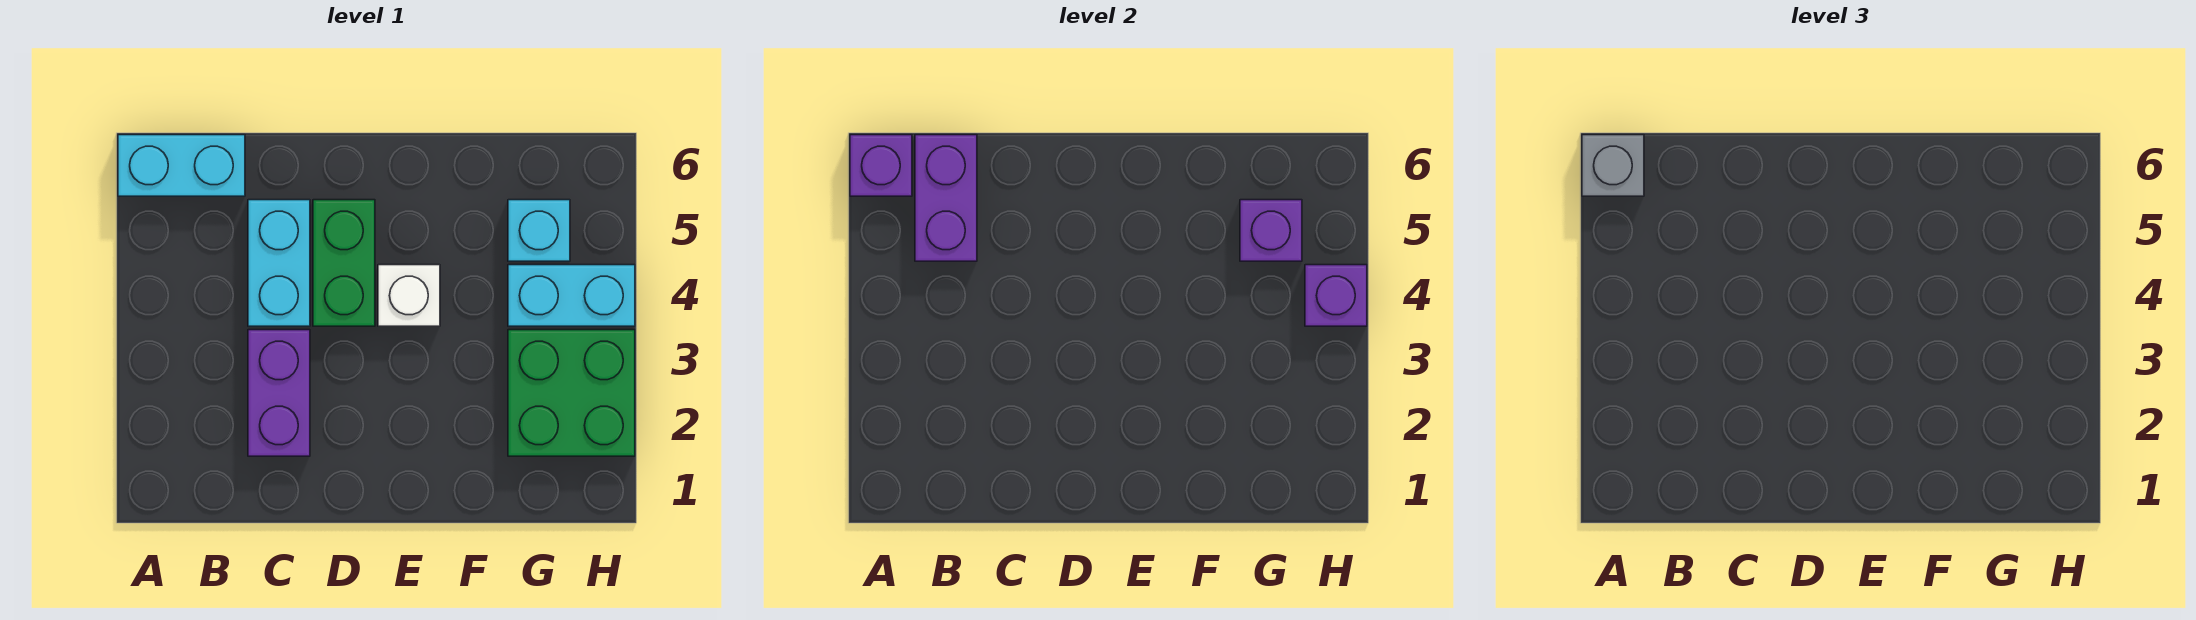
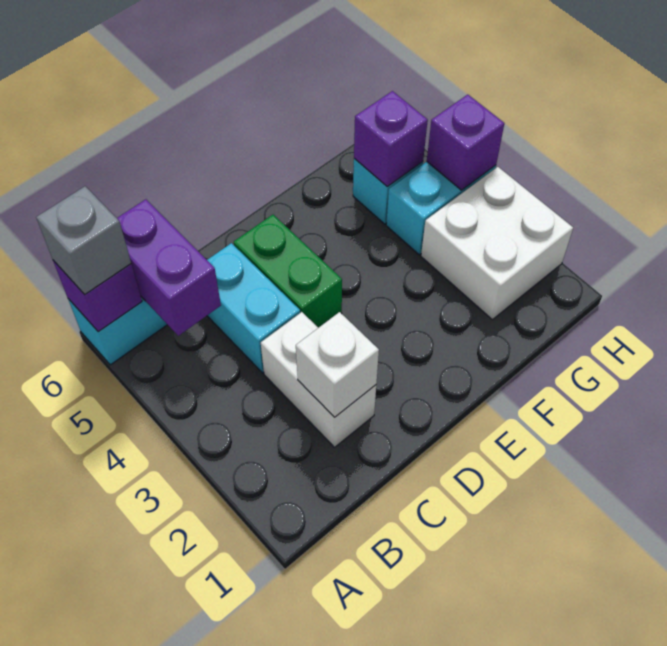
purple brick C2:C3 level 1 -> white brick C2:C3 level 1
white brick E4 level 1 -> white brick C2 level 2
green brick G2:H3 level 1 -> white brick G2:H3 level 1

